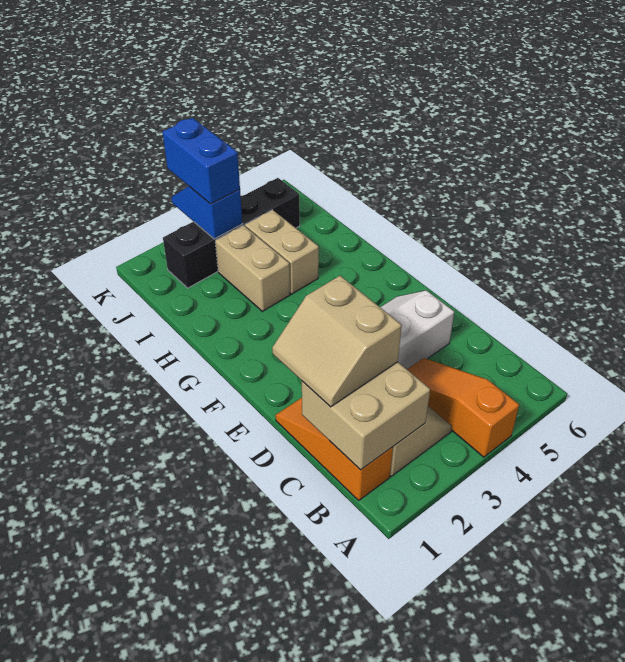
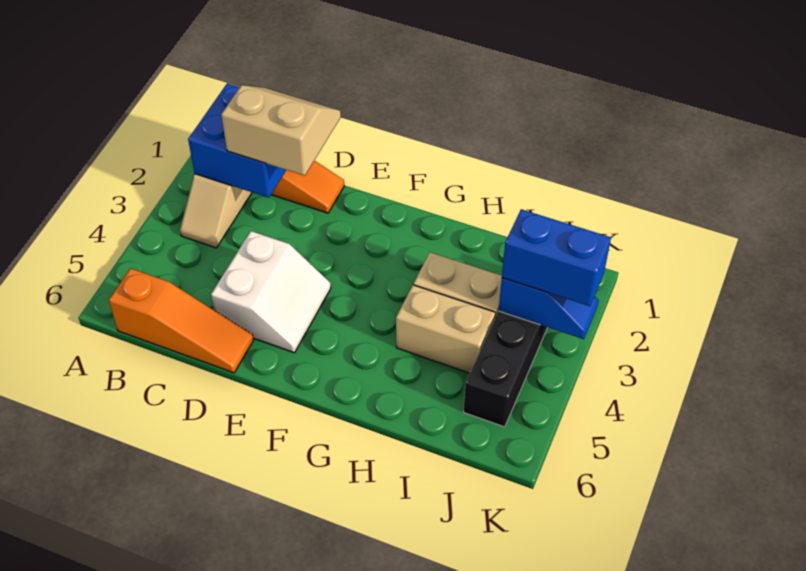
orange slope A4:C4 level 1 top A -> orange slope B6:D6 level 1 top B
tan brick B1:C2 level 2 -> blue brick B1:C2 level 2

